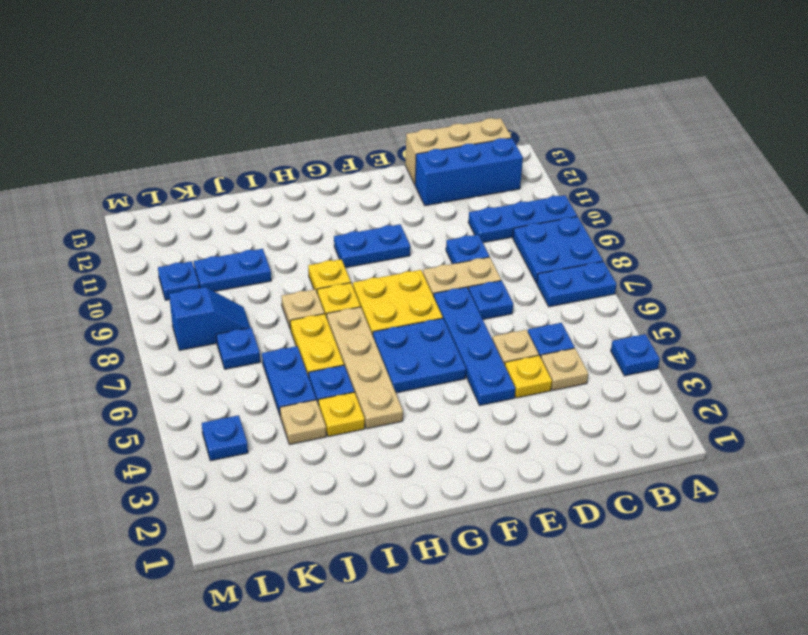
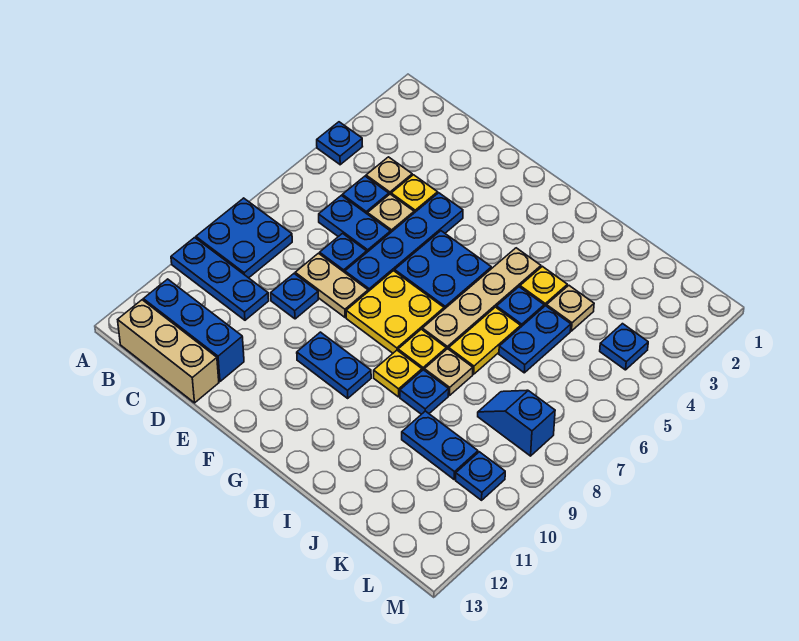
blue plate A7:B7 level 1 -> blue plate C6:D6 level 1
blue plate K7 level 1 -> blue plate I9 level 1

